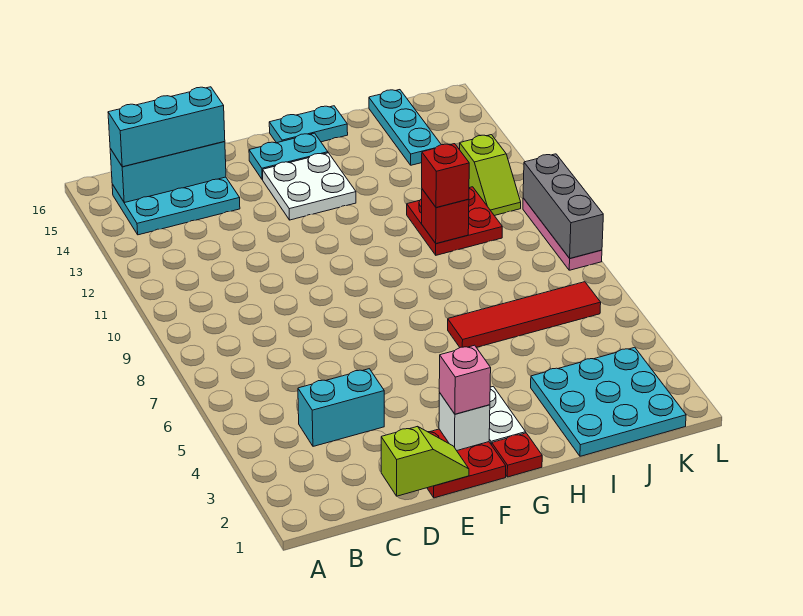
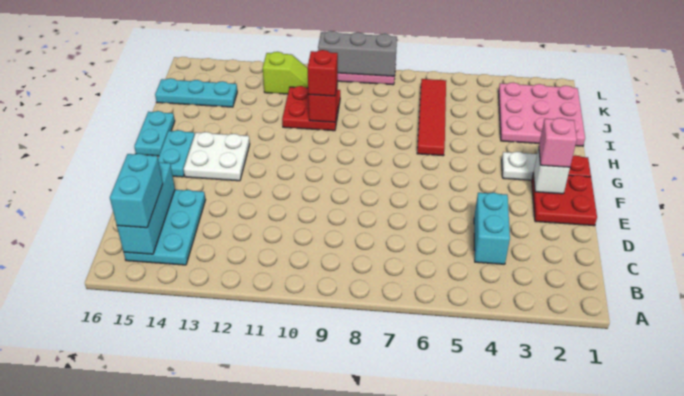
cyan brick B15:D15 level 3 -> cyan brick B15:C15 level 3
lime slope D1:E1 level 2 top D -> none
cyan plate I1:K3 level 1 -> pink plate I1:K3 level 1

